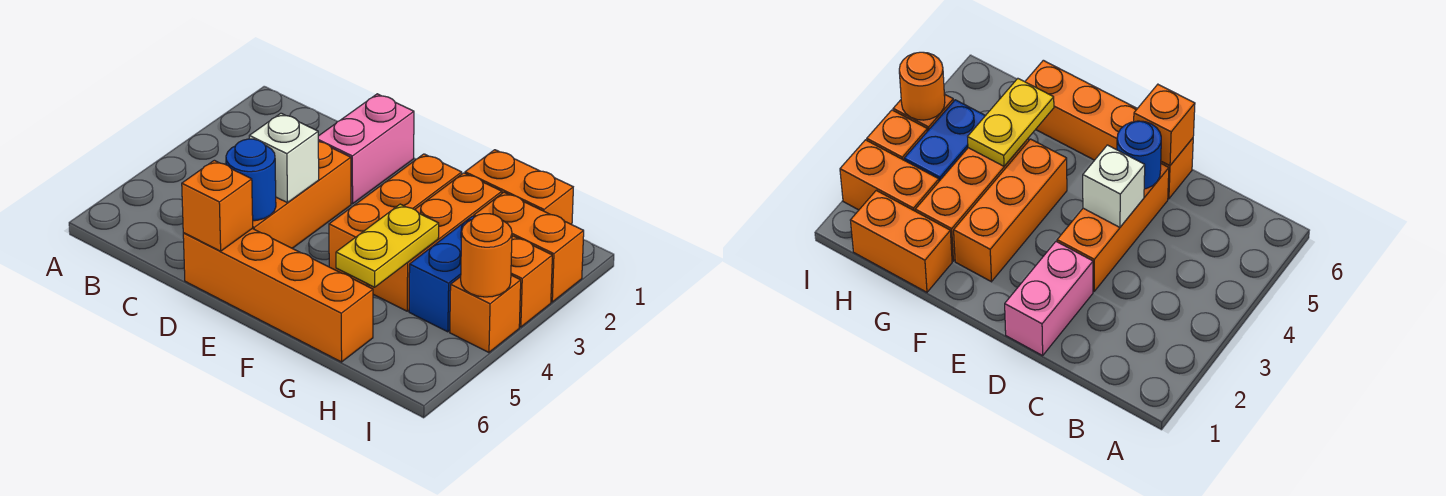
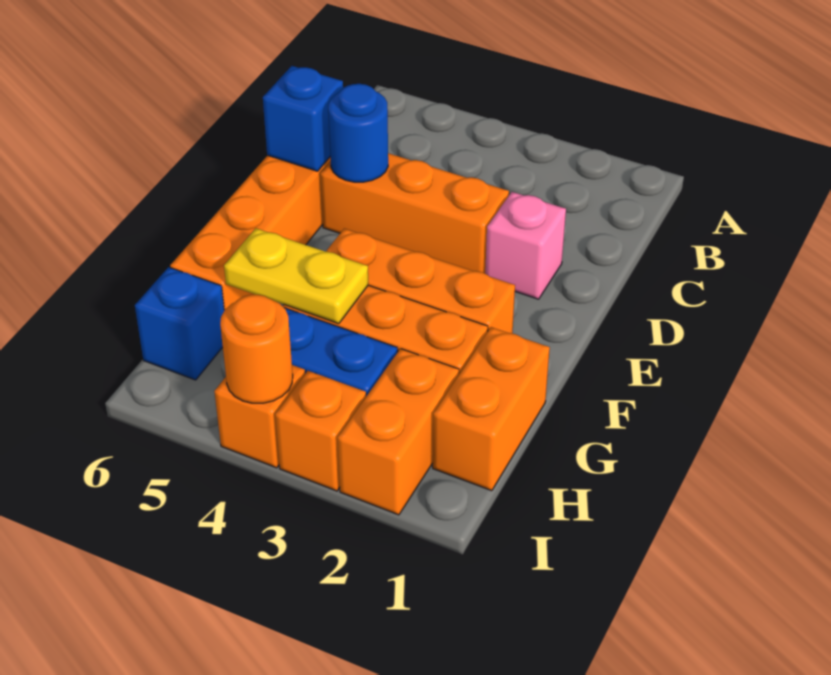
pink brick D1:D2 level 1 -> pink brick D2 level 1
white brick D4 level 2 -> none
orange brick D6 level 2 -> blue brick D6 level 2
none -> blue brick H6 level 1

